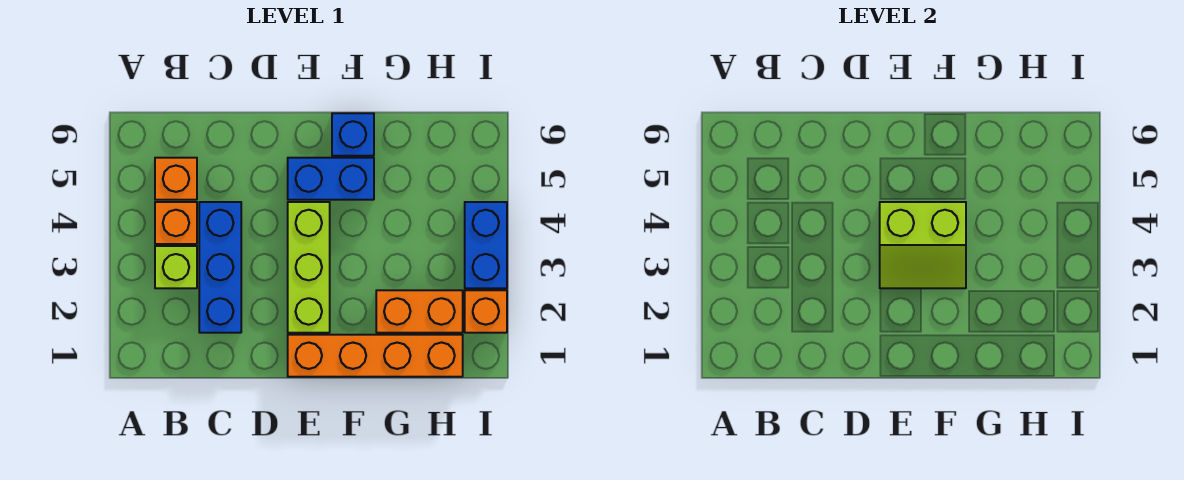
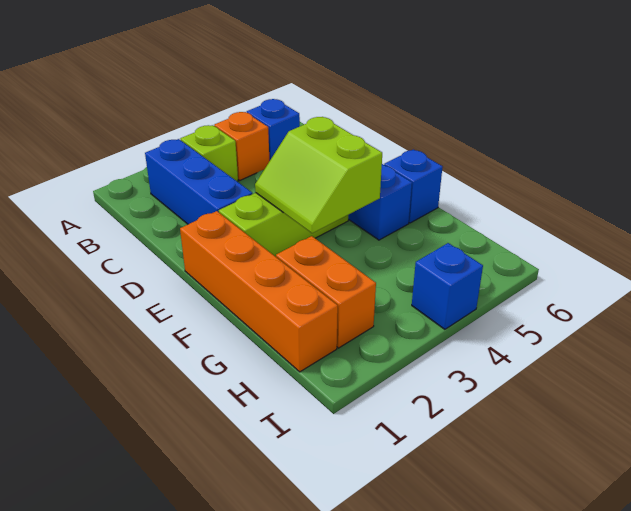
orange brick B5 level 1 -> blue brick B5 level 1
blue brick C2:C4 level 1 -> blue brick B2:D2 level 1
orange brick I2 level 1 -> none
blue brick I3:I4 level 1 -> blue brick I4 level 1

